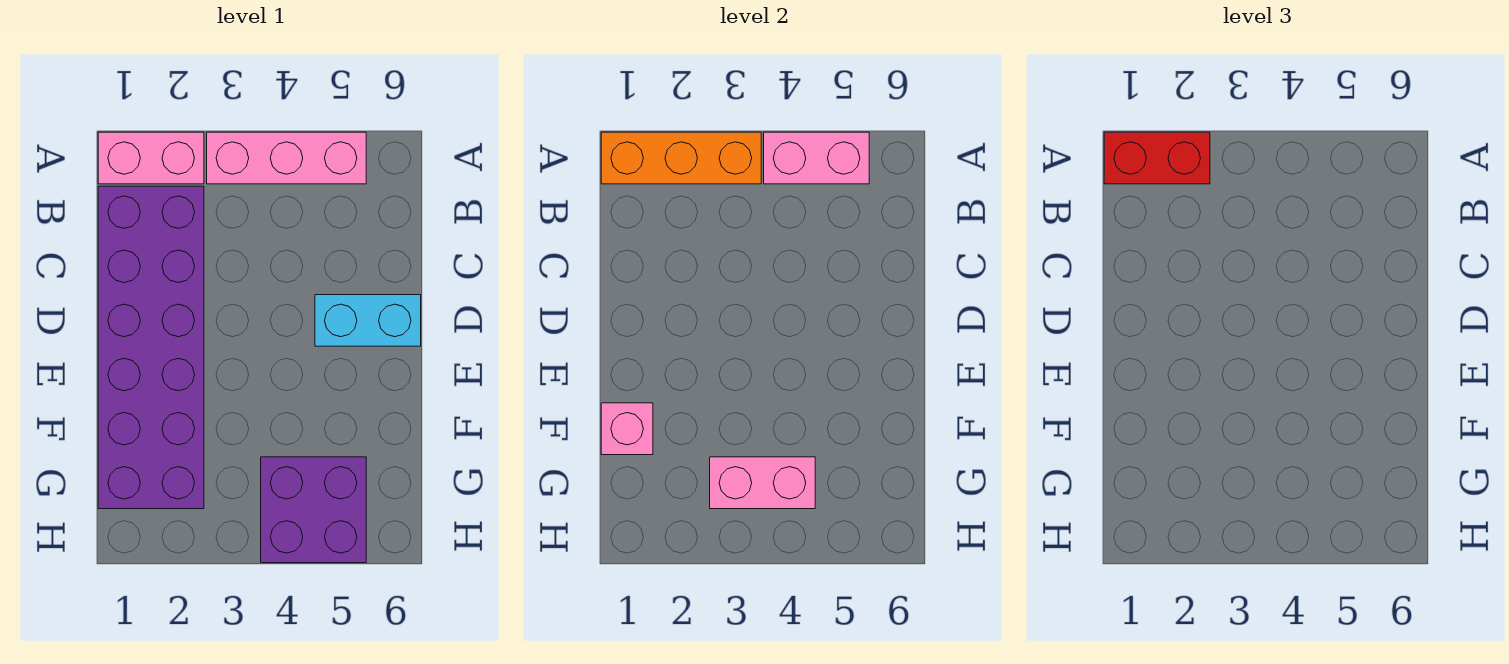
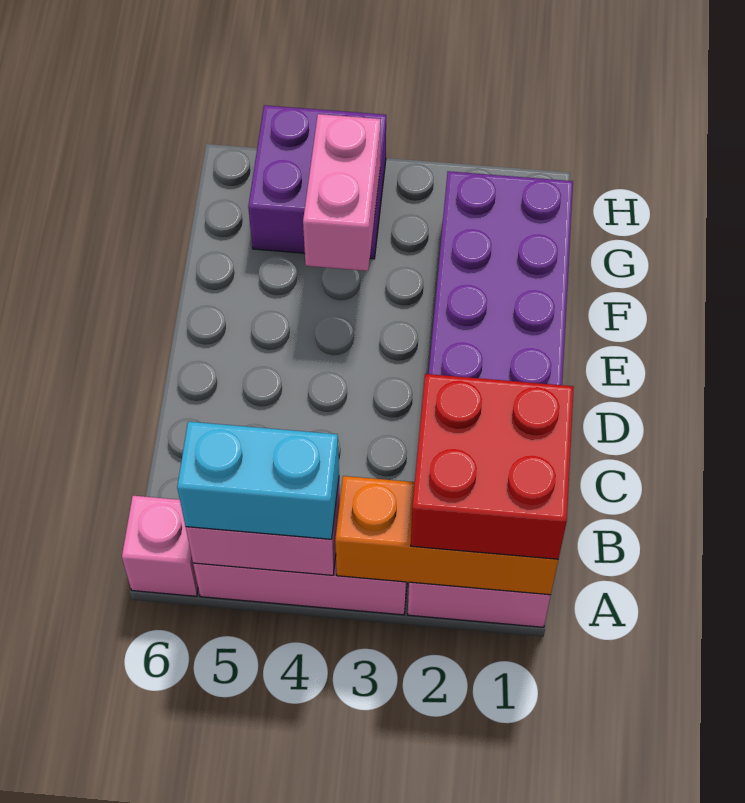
red brick A1:A2 level 3 -> red brick A1:B2 level 3
cyan brick D5:D6 level 1 -> cyan brick A4:A5 level 3
pink brick F1 level 2 -> pink brick A6 level 1
pink brick G3:G4 level 2 -> pink brick F4:G4 level 2

